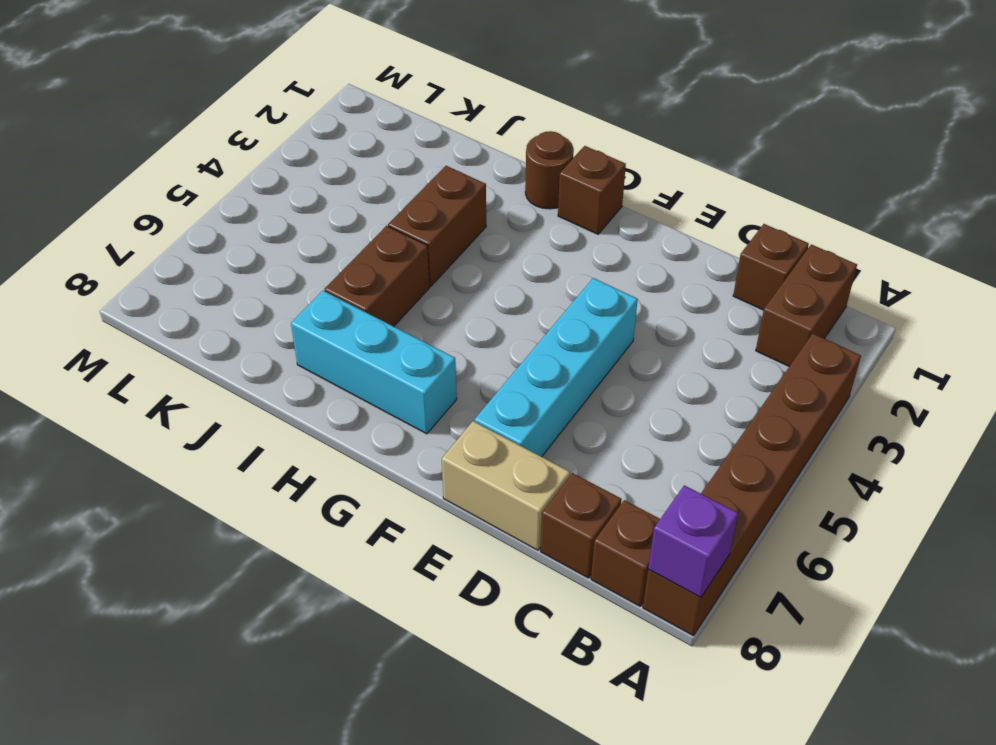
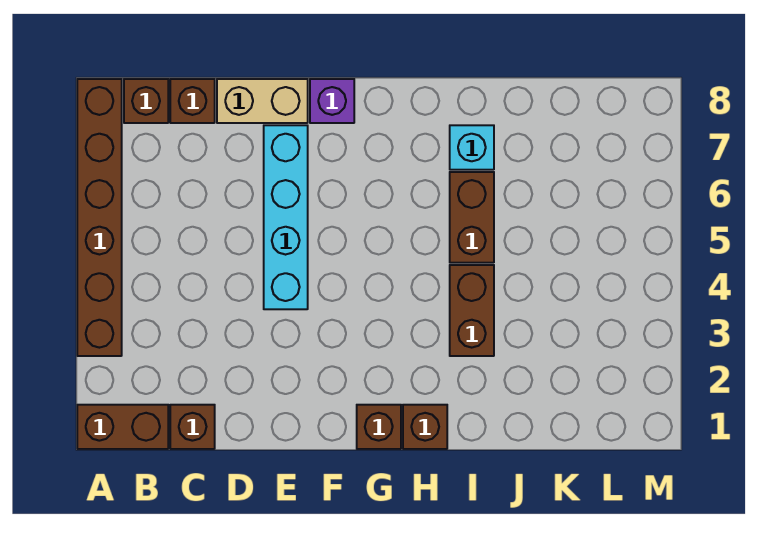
purple brick A8 level 2 -> purple brick F8 level 1
brown brick B1:B2 level 1 -> brown brick A1:B1 level 1
cyan brick G7:I7 level 1 -> cyan brick I7 level 1
brown round brick H1 level 1 -> brown brick H1 level 1

